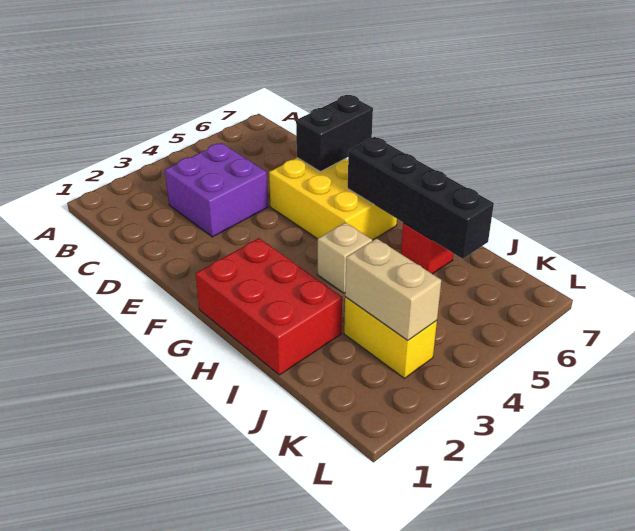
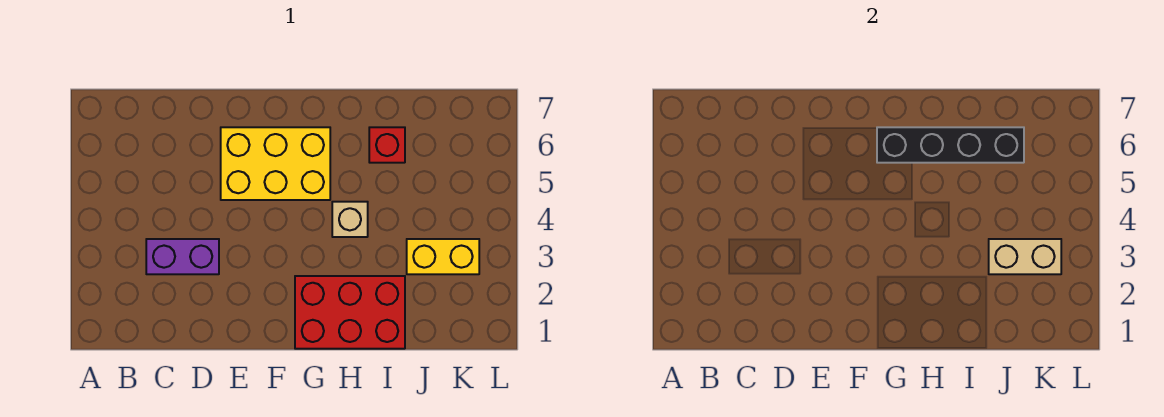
purple brick C3:D4 level 1 -> purple brick C3:D3 level 1
black brick E6:E7 level 2 -> none

